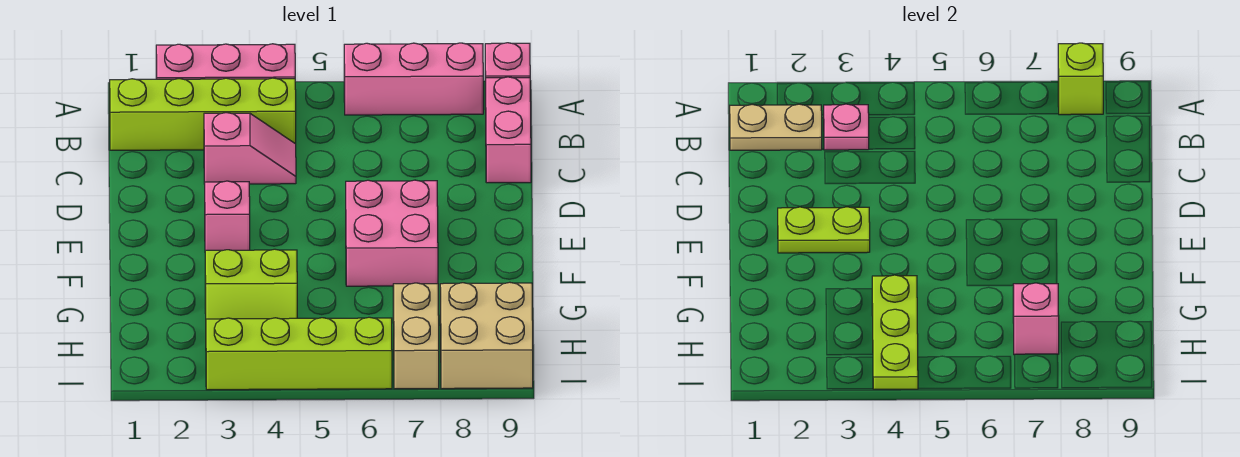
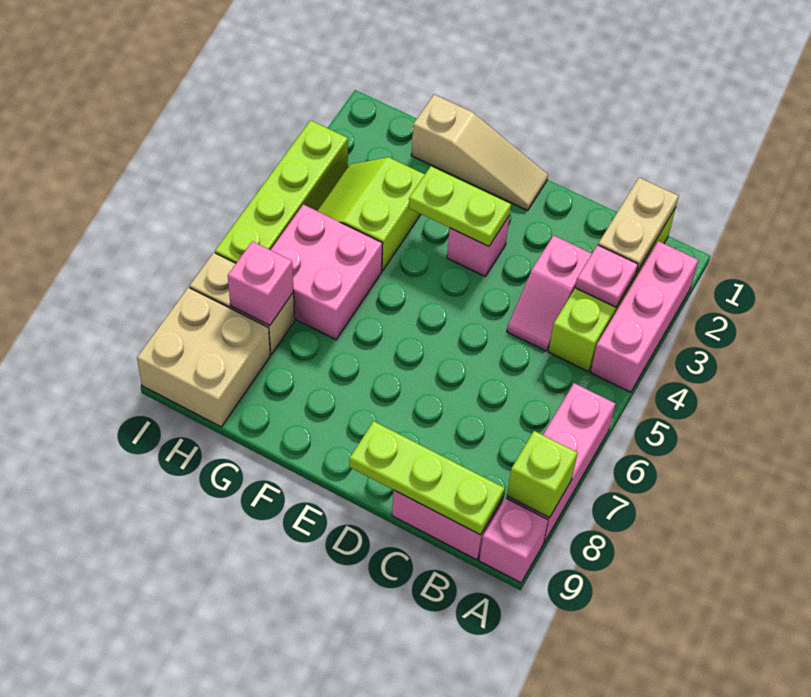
none -> tan slope E1:G1 level 1 top G
lime plate E2:E3 level 2 -> lime plate E3:F3 level 2
pink brick E6:F7 level 1 -> pink brick G5:H6 level 1
lime plate G4:I4 level 2 -> lime plate B9:D9 level 2

